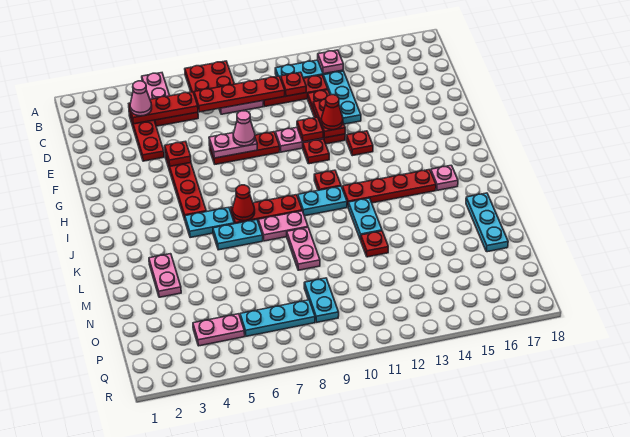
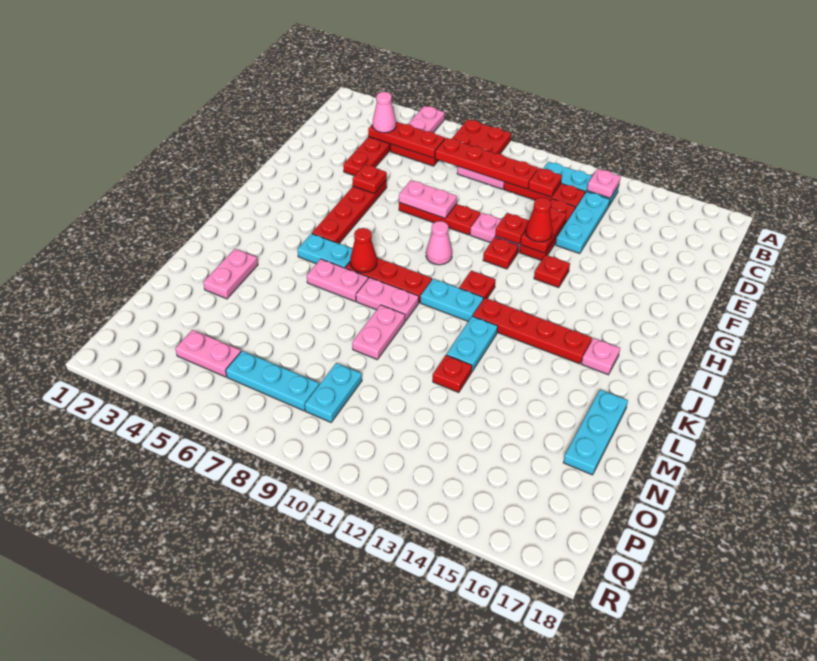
pink cone F8 level 3 -> pink cone H9 level 1
cyan plate K6:K7 level 1 -> pink plate K6:K7 level 1

